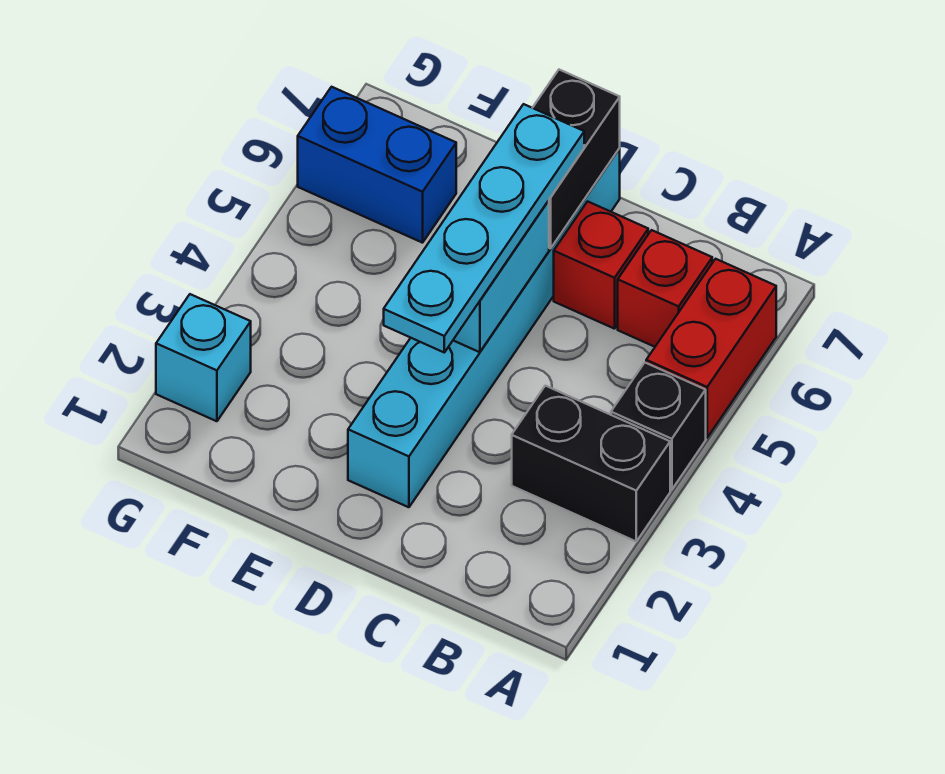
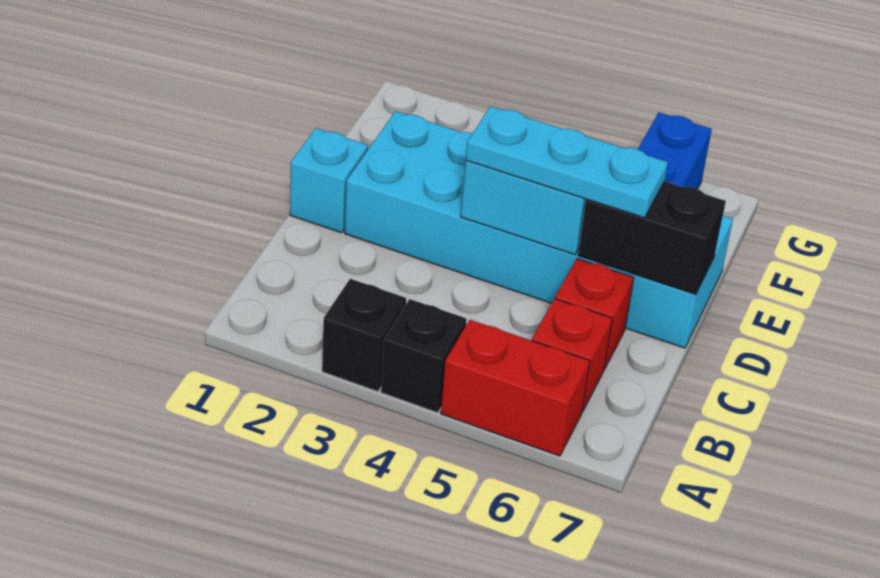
black brick A3:B3 level 1 -> black brick A3 level 1
cyan brick D2:D7 level 1 -> cyan brick D2:E7 level 1
cyan plate D3:D6 level 3 -> cyan plate D4:D6 level 3
cyan brick G2 level 1 -> cyan brick D1 level 1

